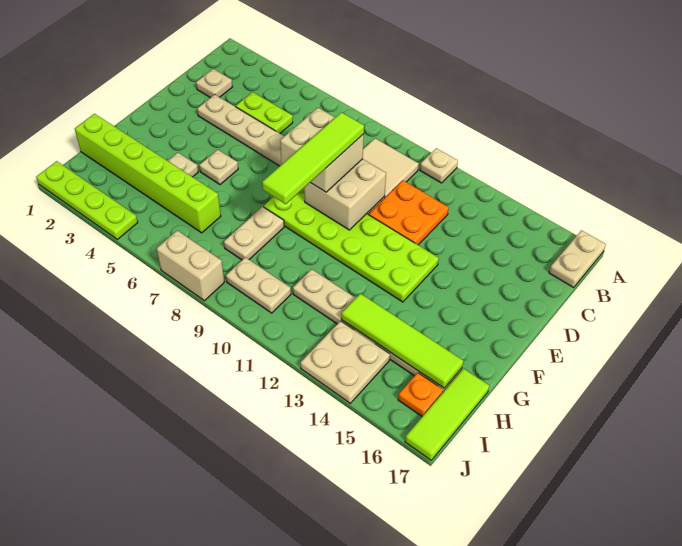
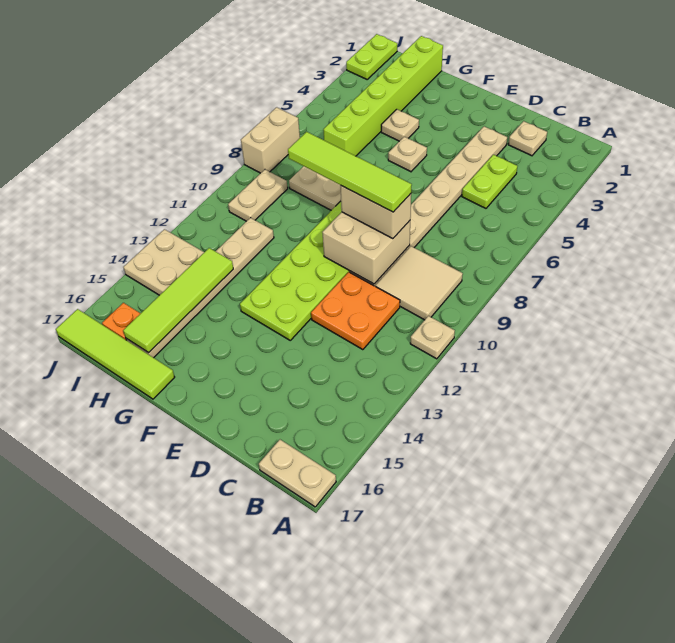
tan brick D8:E9 level 3 -> tan brick D9:E9 level 3
lime tile H17:J17 level 1 -> lime tile G17:J17 level 1
lime plate J1:J4 level 1 -> lime plate J1:J2 level 1

